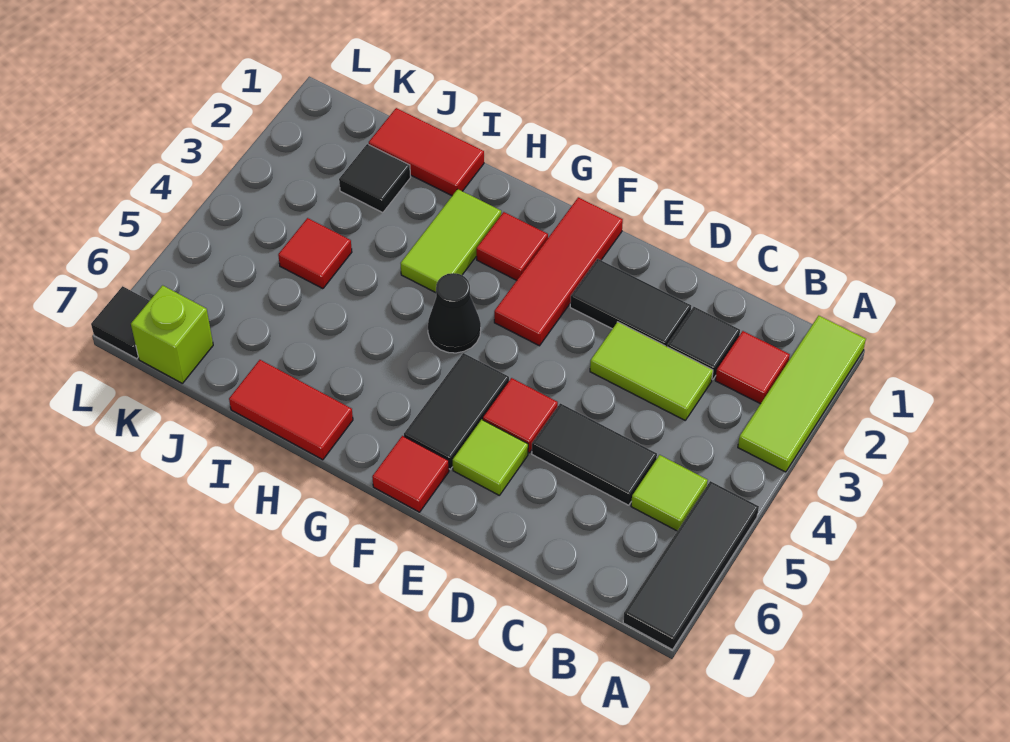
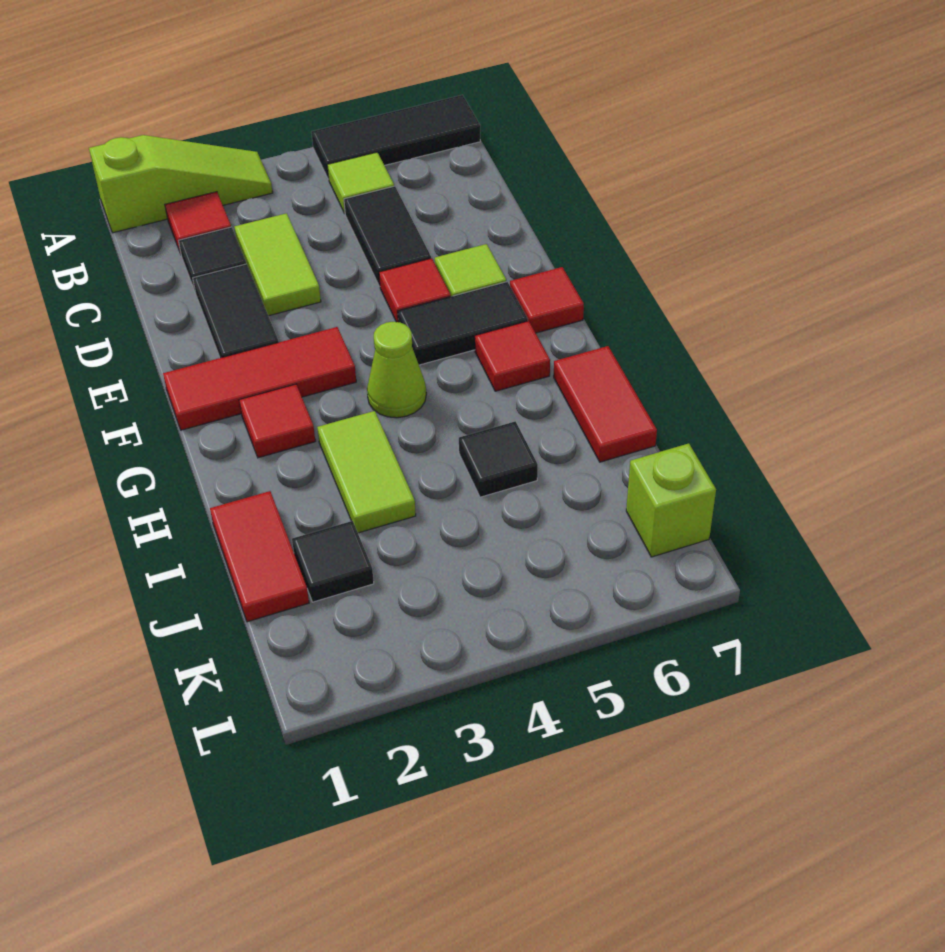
lime tile A1:A3 level 1 -> lime slope A1:A3 level 1 top 1
black cone G4 level 1 -> lime cone G4 level 1
lime tile H2:H3 level 1 -> lime tile H3:I3 level 1
red tile J4 level 1 -> red tile G6 level 1
black tile L7 level 1 -> black tile I5 level 1

